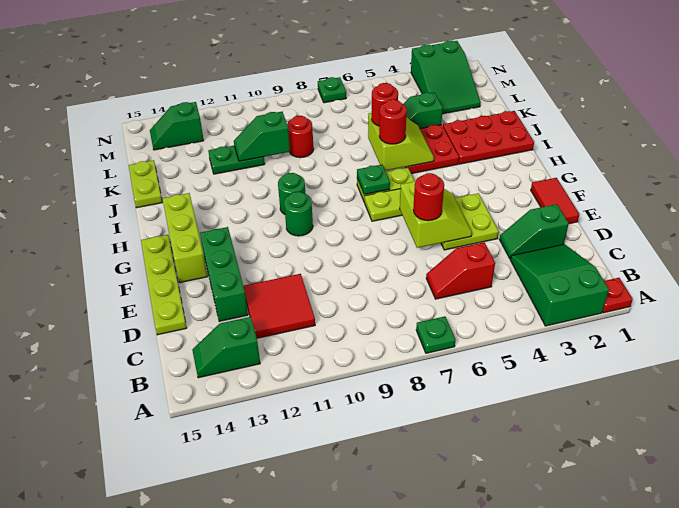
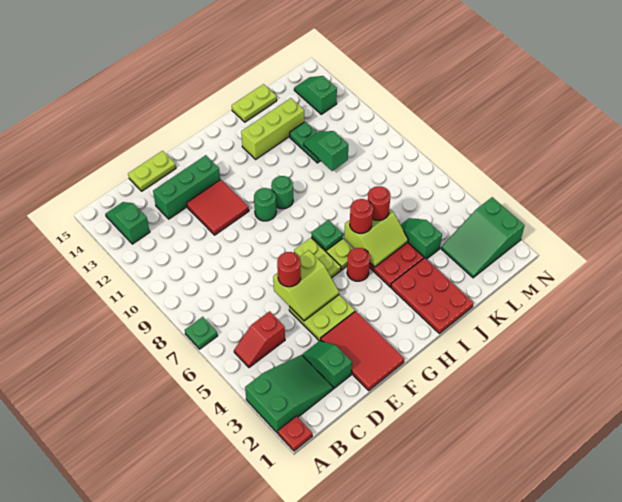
red slope C5:C6 level 1 top 5 -> red slope B5:C5 level 1 top C
red tile C11:D12 level 1 -> red tile E11:F12 level 1
lime plate D15:G15 level 1 -> lime plate D15:E15 level 1
red tile E1:F1 level 1 -> red tile E1:F3 level 1
lime brick F14:H14 level 1 -> lime brick I13:K13 level 1
red round brick K9 level 1 -> red round brick H5 level 1
green plate N7 level 1 -> none

